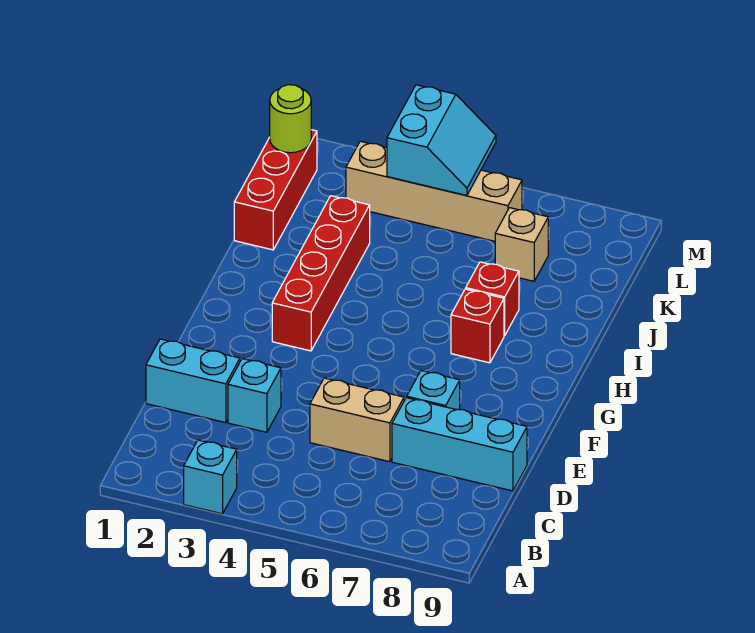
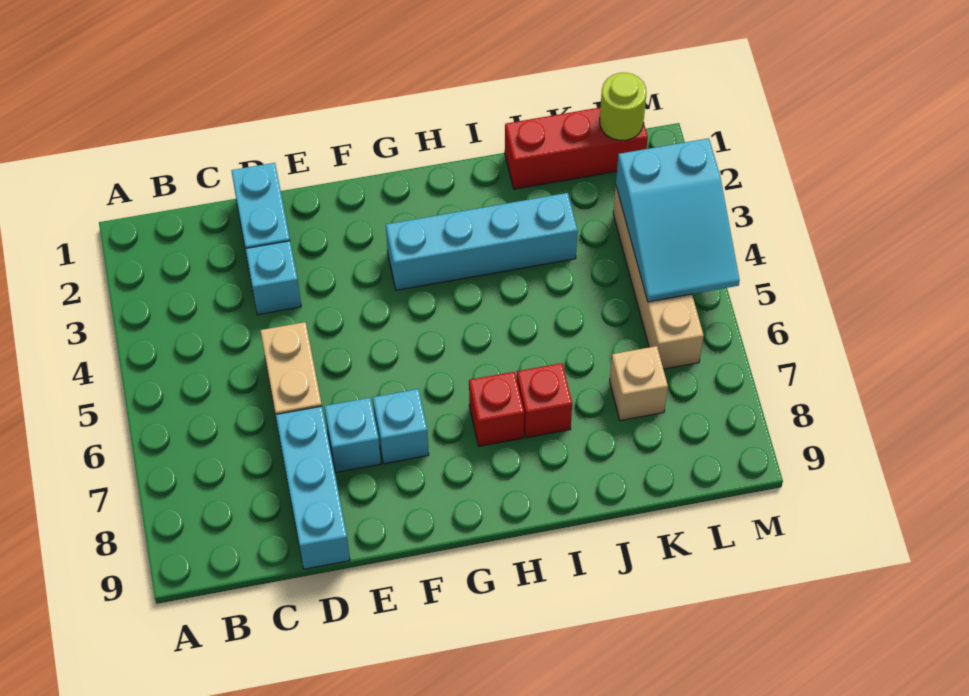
cyan brick A3 level 1 -> cyan brick F7 level 1
red brick G3:J3 level 1 -> cyan brick G3:J3 level 1
cyan slope L4:M5 level 2 top 4 -> cyan slope L3:M5 level 2 top 3

